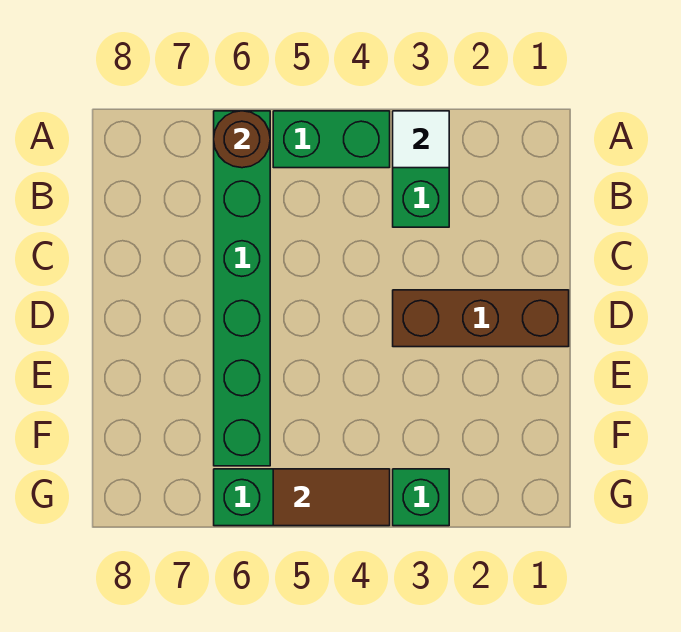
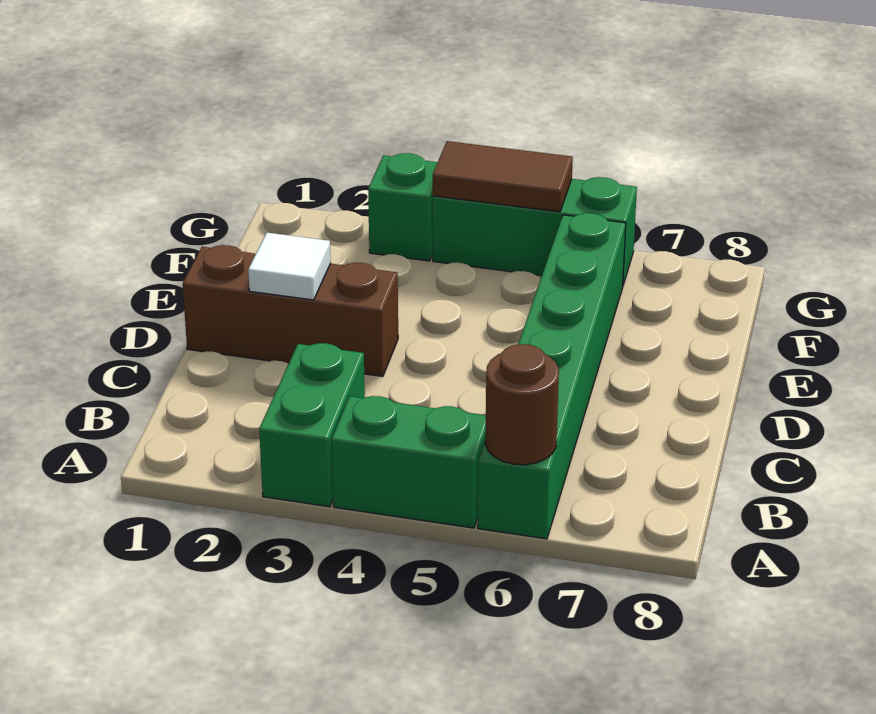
white tile A3 level 2 -> white tile D2 level 2

